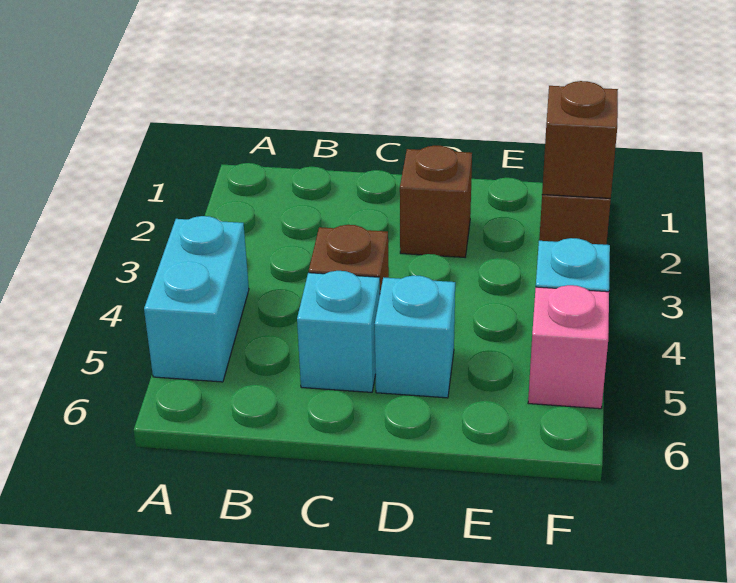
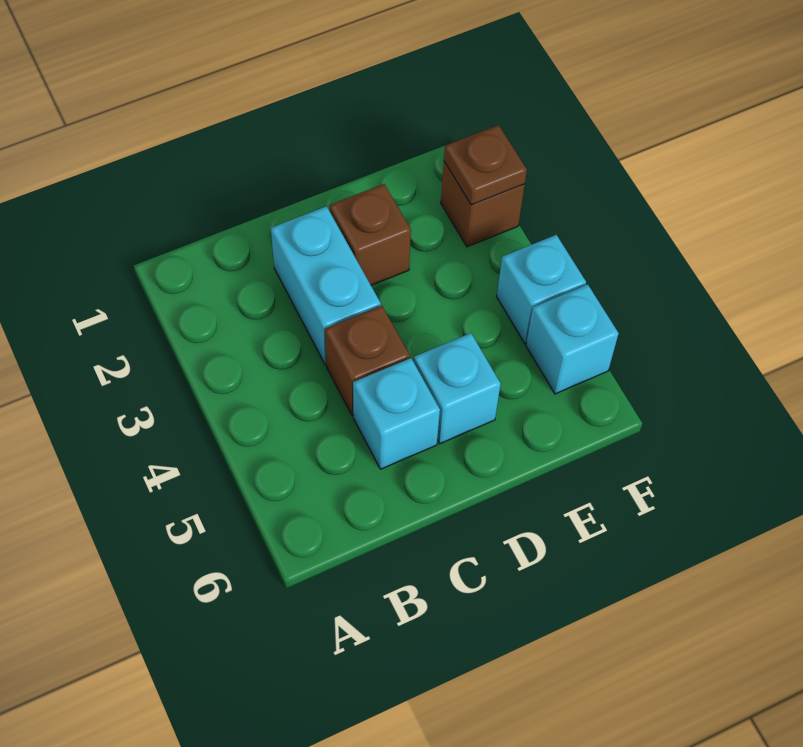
cyan brick A4:A5 level 1 -> cyan brick C2:C3 level 1
brown brick F2 level 2 -> brown plate F2 level 2
pink brick F5 level 1 -> cyan brick F5 level 1

